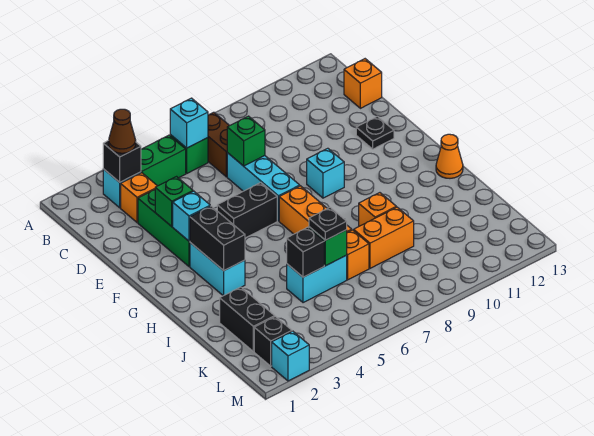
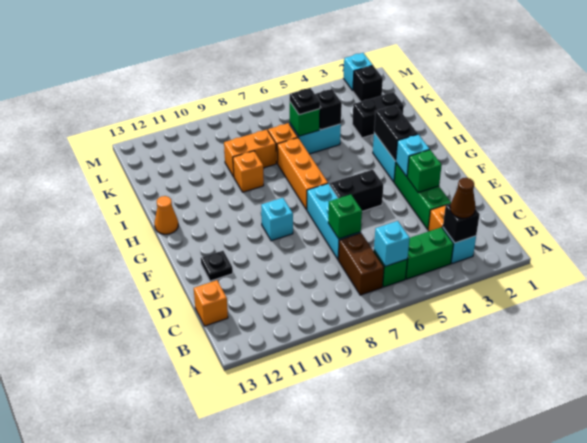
black brick J2:K2 level 1 -> black brick J2:J3 level 1

